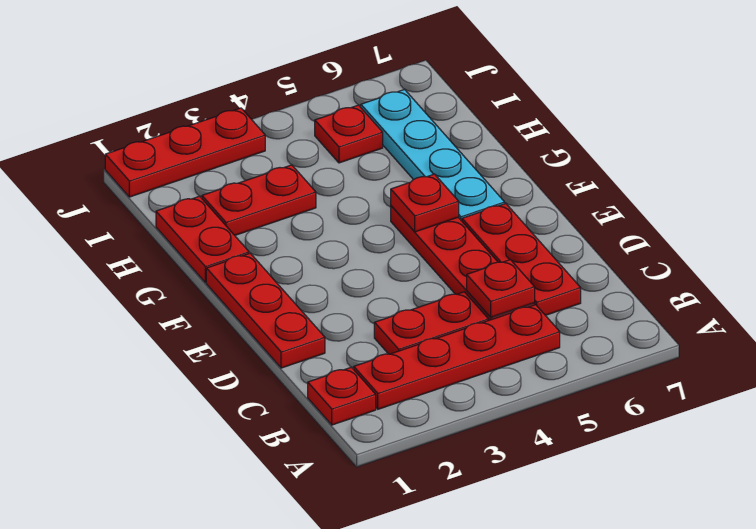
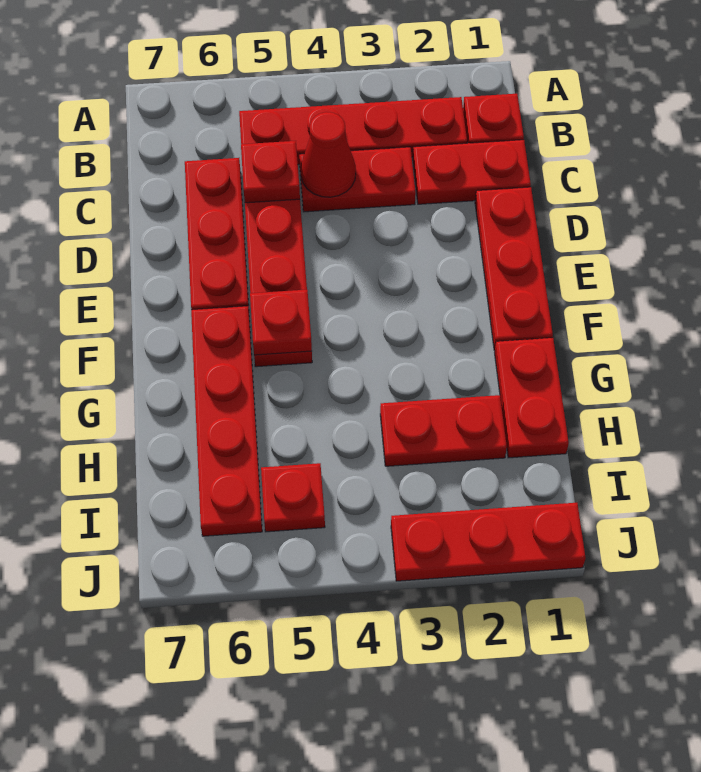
none -> red plate C1:C2 level 1
none -> red cone C4 level 2
cyan plate F6:I6 level 1 -> red plate F6:I6 level 1

